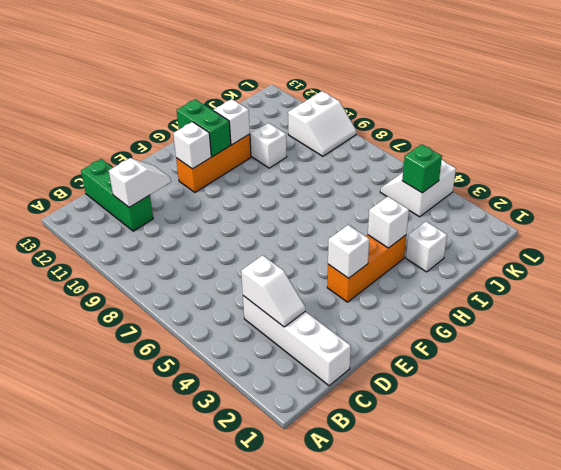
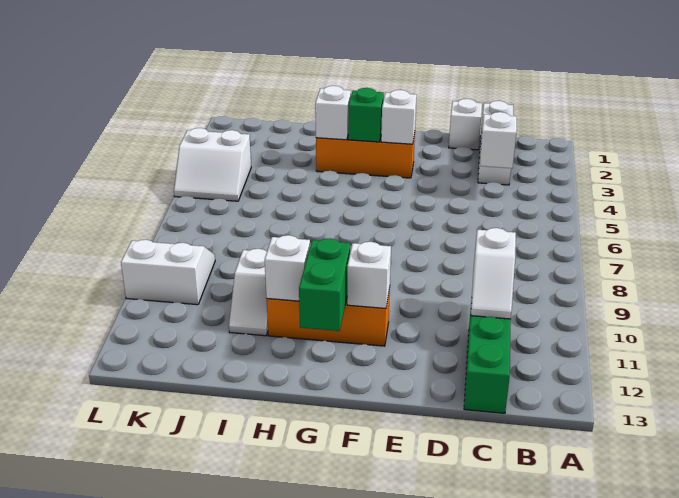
white brick C1:C4 level 1 -> white brick C1:C3 level 1
white slope C11:D11 level 2 top C -> white slope C10:C11 level 2 top 10
white brick I2 level 1 -> white brick D1 level 1
green brick K4 level 2 -> green brick G3 level 2

